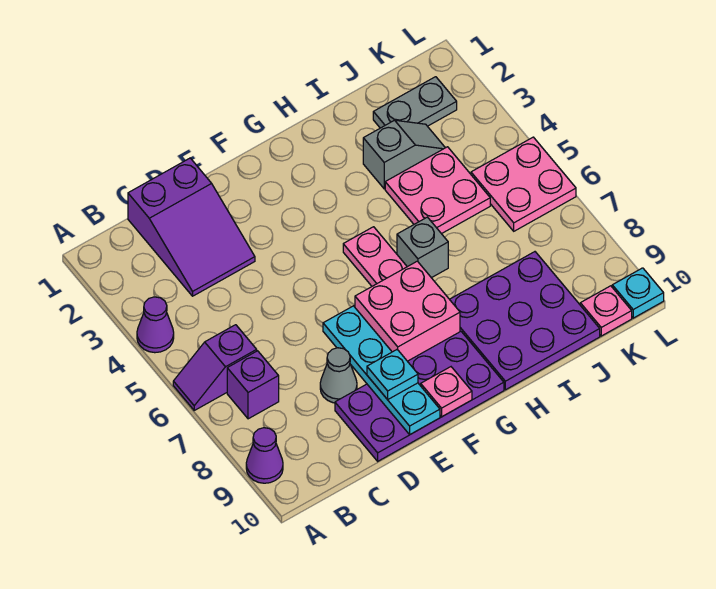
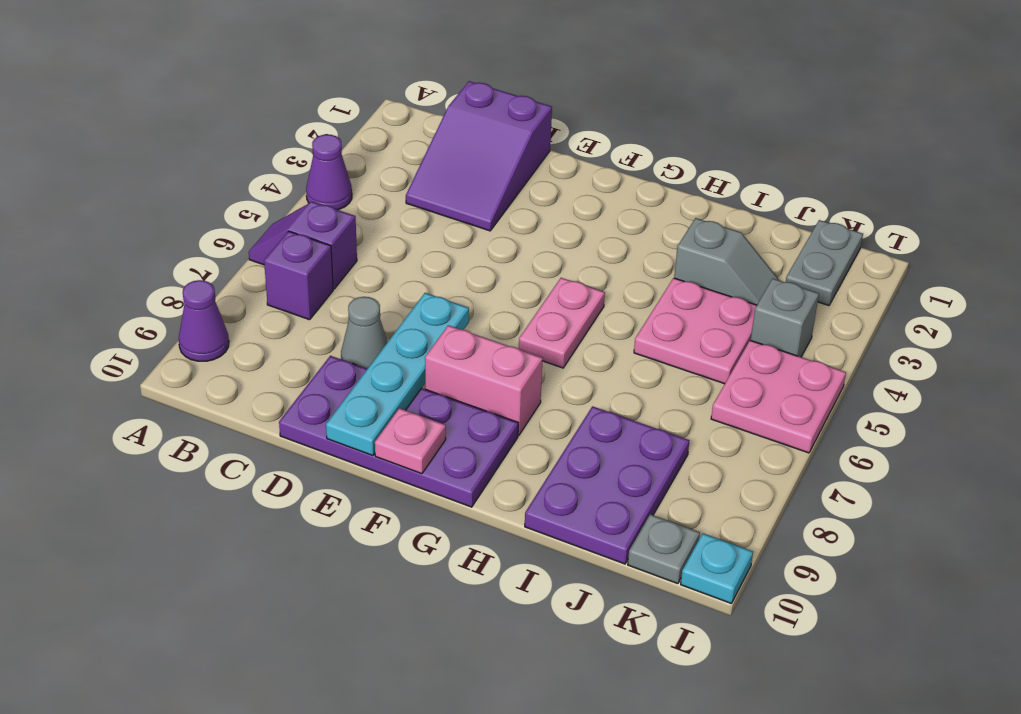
cyan plate E9 level 3 -> none
pink brick F7:G8 level 1 -> pink brick F8:G8 level 1
grey brick H6 level 1 -> grey brick K4 level 1
purple plate H8:J10 level 1 -> purple plate I8:J10 level 1
grey plate J2:K2 level 1 -> grey plate K1:K2 level 1
pink plate K10 level 1 -> grey plate K10 level 1

